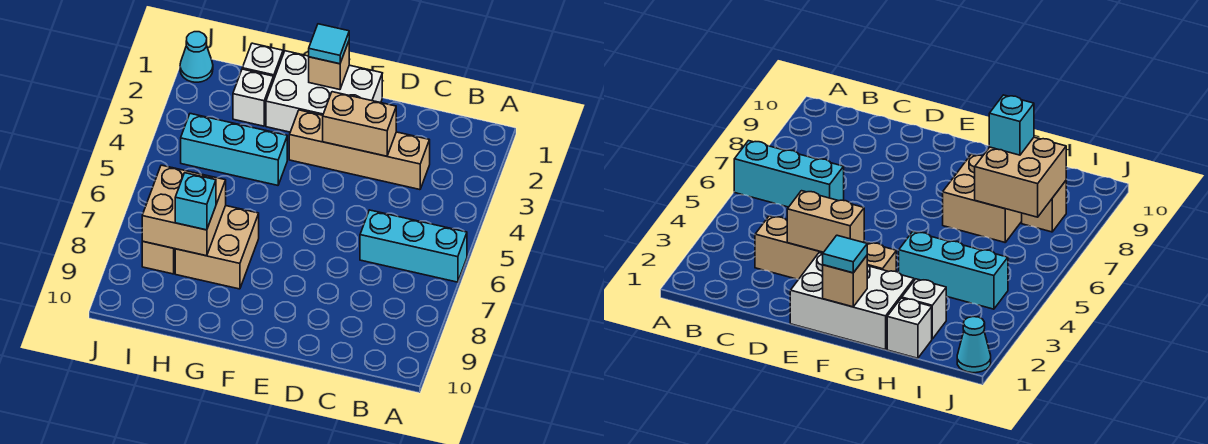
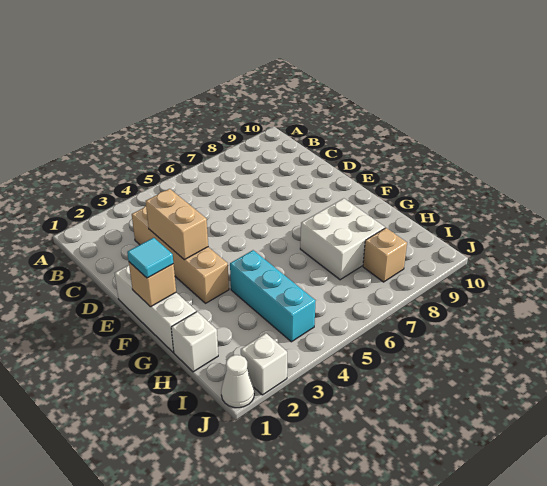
cyan brick A6:C6 level 1 -> none
white brick E1:G2 level 1 -> white brick E1:G1 level 1
tan brick G7:H8 level 1 -> white brick G7:H8 level 1
white brick H2 level 1 -> white brick J2 level 1
tan brick H7:I8 level 2 -> none
cyan brick H8 level 3 -> none
cyan cone J1 level 1 -> white cone J1 level 1

